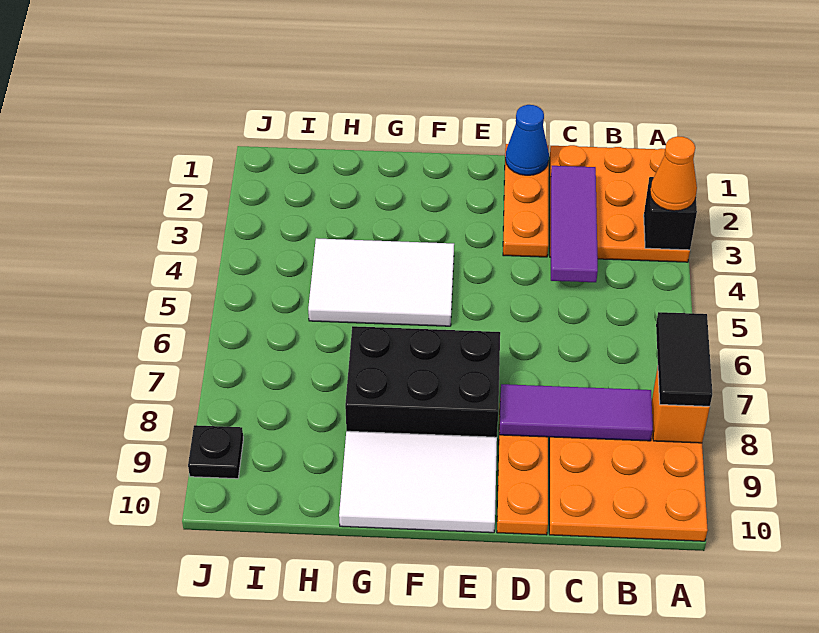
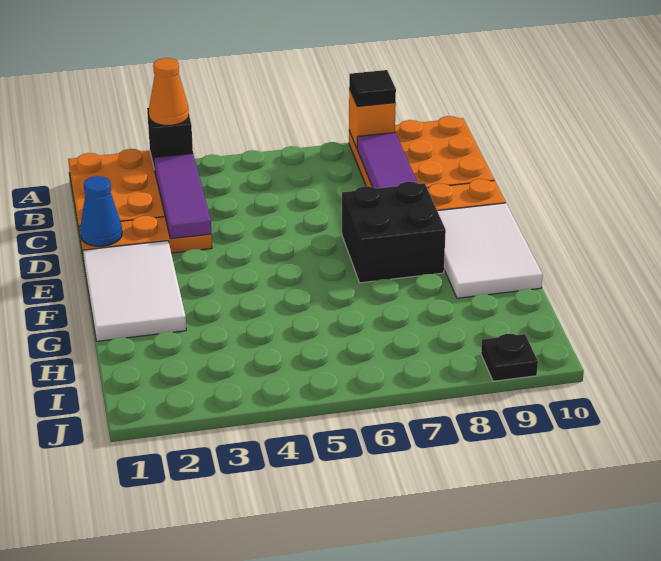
black tile A7:A8 level 3 -> black tile A8 level 3
purple tile C2:C4 level 2 -> purple tile B3:D3 level 2
black brick E7:G8 level 1 -> black brick E7:F8 level 1
white tile F4:H5 level 1 -> white tile E1:G2 level 1

